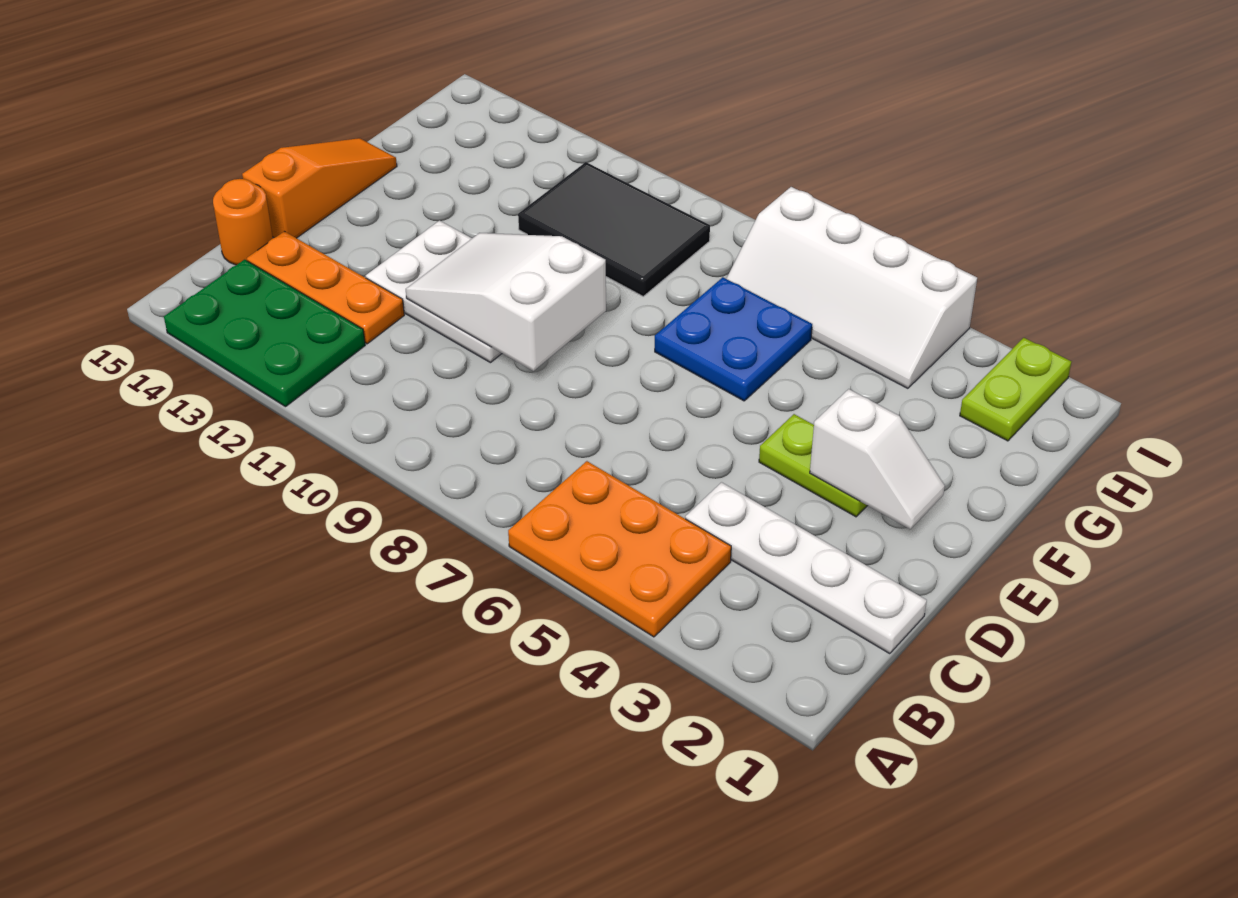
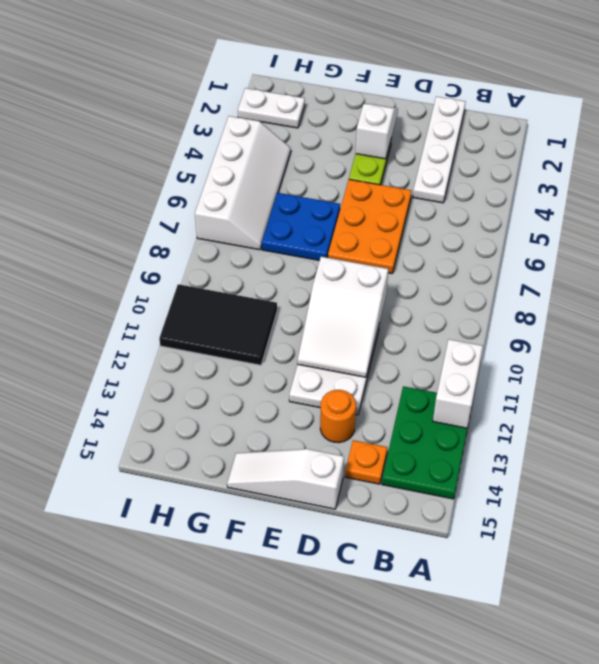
orange plate A4:B6 level 1 -> orange plate D5:E7 level 1
none -> white brick A11:A12 level 2
orange plate C12:C14 level 1 -> orange plate C14 level 1
orange round brick C15 level 1 -> orange round brick D13 level 1
orange slope D15:F15 level 1 top D -> white slope D15:F15 level 1 top D
black tile G9:H11 level 1 -> black tile G10:I11 level 1
lime plate H2:I2 level 1 -> white plate H2:I2 level 1

